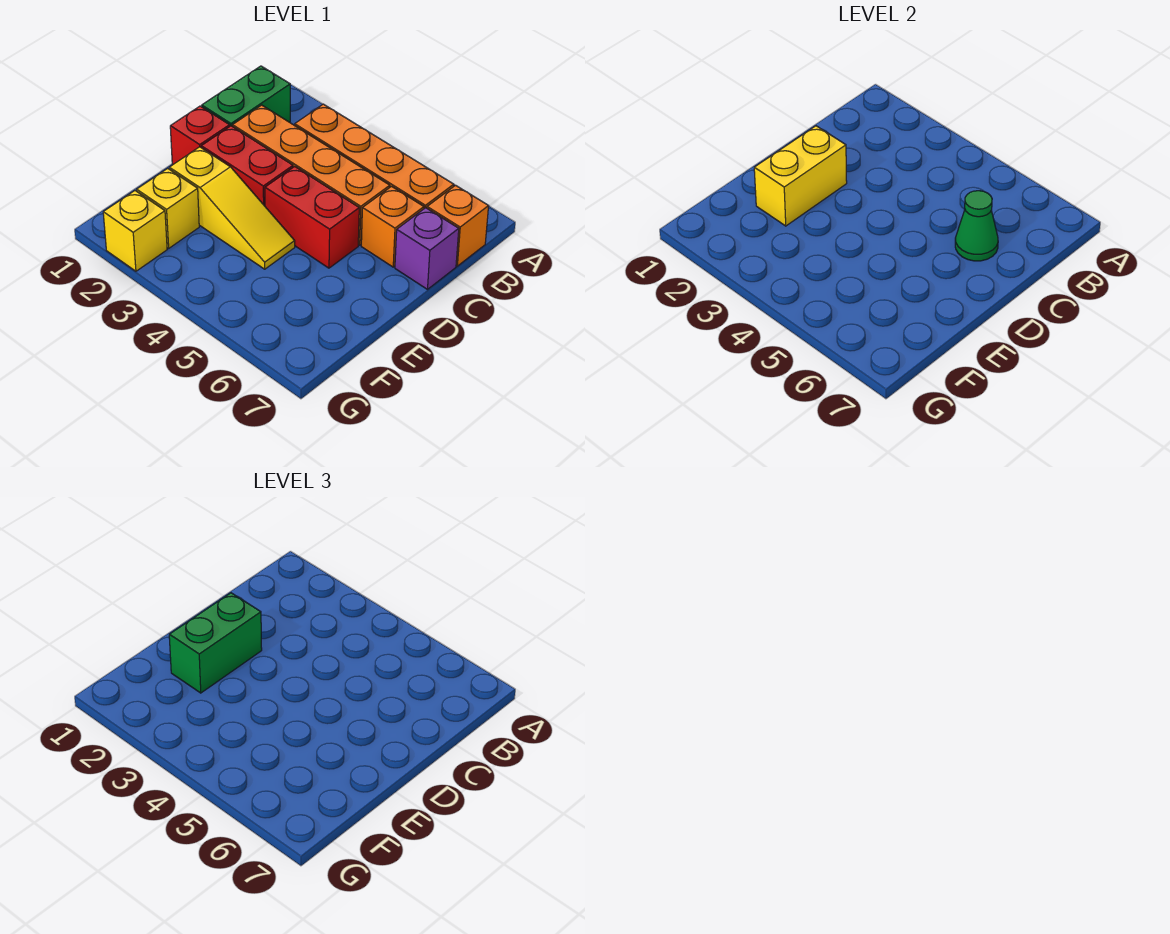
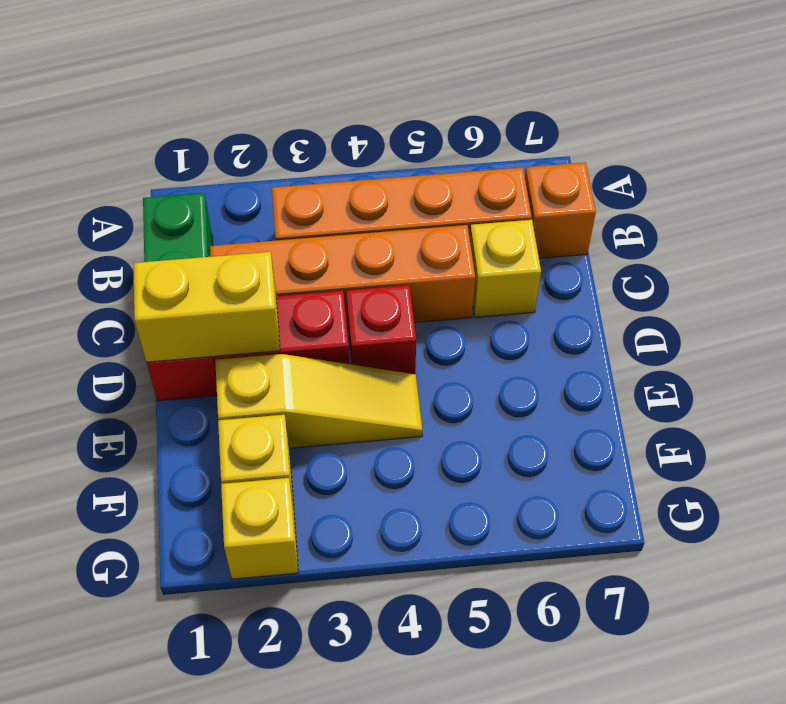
orange brick C6 level 1 -> yellow brick C6 level 1
green cone C6 level 2 -> none
purple brick C7 level 1 -> none
yellow brick D2:E2 level 2 -> yellow brick D1:D2 level 2
green brick D2:E2 level 3 -> none
red brick D4:D5 level 1 -> red brick D4 level 1

